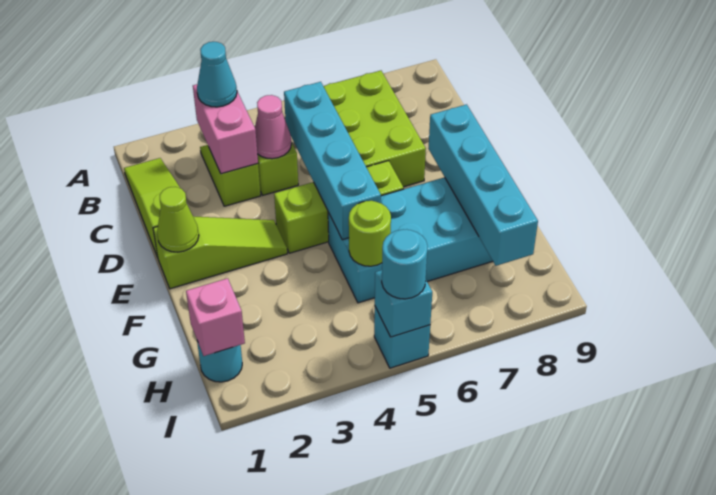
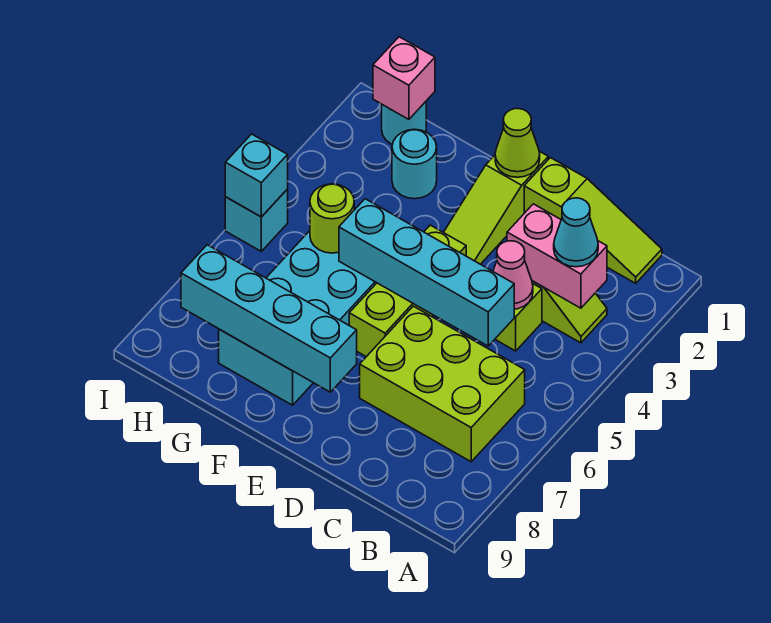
cyan round brick I5 level 3 -> cyan round brick G2 level 1

